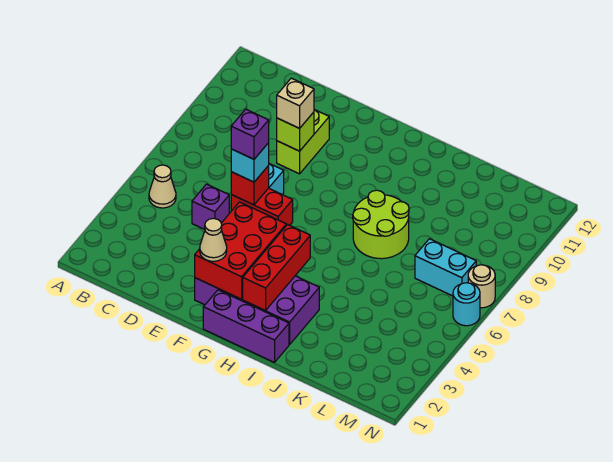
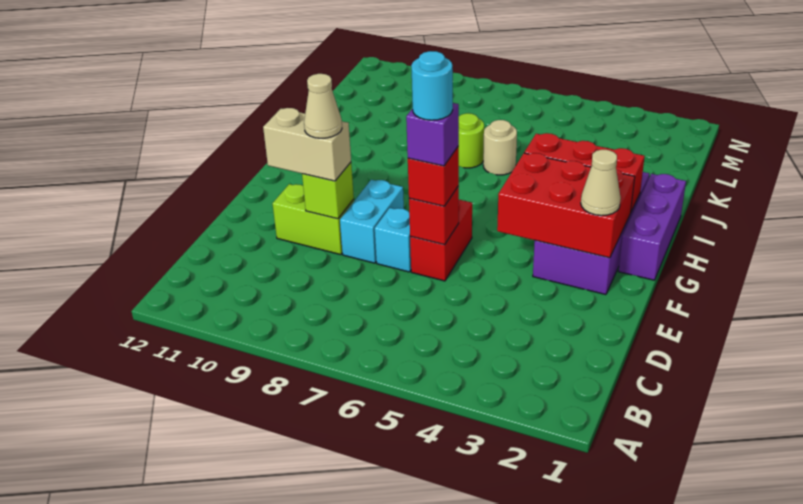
tan cone B5 level 1 -> tan cone E9 level 4
purple brick D5 level 1 -> none
cyan brick E6 level 3 -> red brick E6 level 3
tan brick E9 level 3 -> tan brick E9:E10 level 3
lime round brick I7:J8 level 1 -> lime round brick J7 level 1
cyan brick L7:M7 level 1 -> cyan brick E8:F8 level 1
cyan round brick N6 level 1 -> cyan round brick E6 level 5
tan round brick N7 level 1 -> tan round brick J6 level 1

